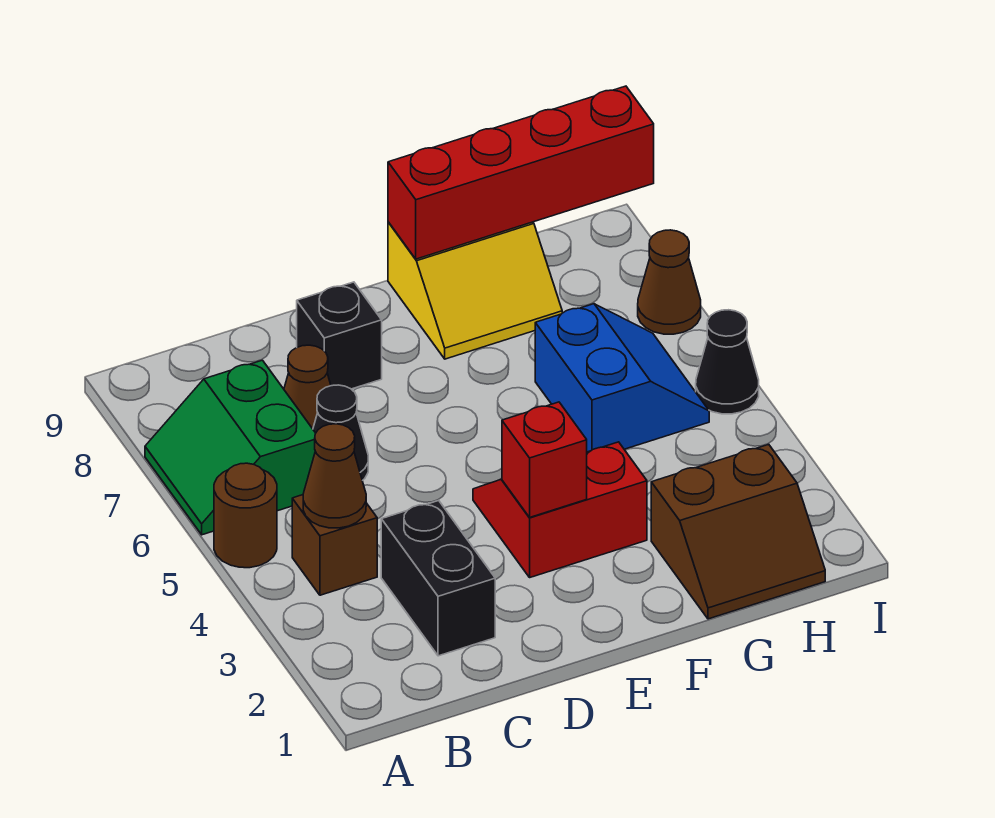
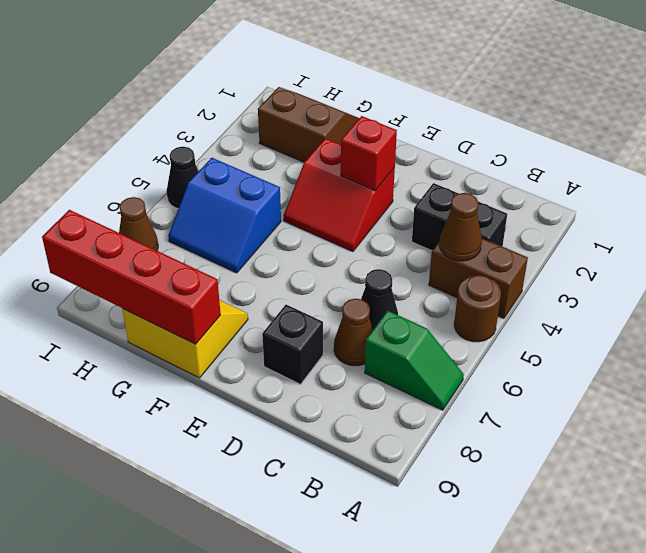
green slope A6:B7 level 1 top B -> green slope A7:B7 level 1 top B
brown brick B4 level 1 -> brown brick A4:B4 level 1
black brick C2:C3 level 1 -> black brick B3:C3 level 1
blue slope G5:H6 level 1 top G -> blue slope G5:H6 level 1 top 5

